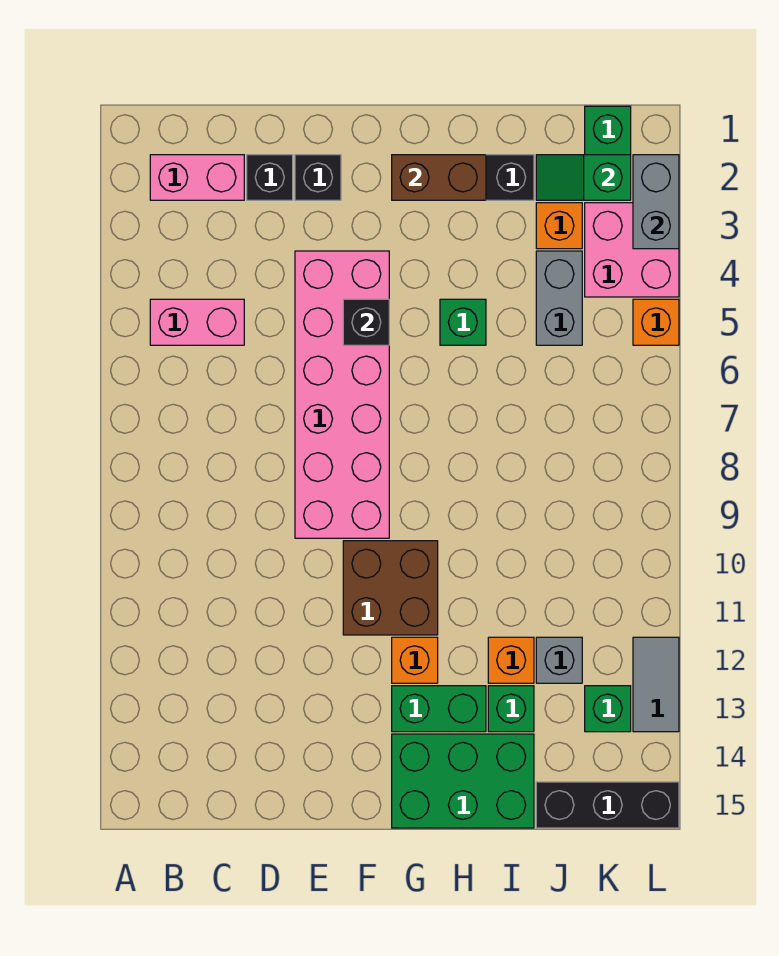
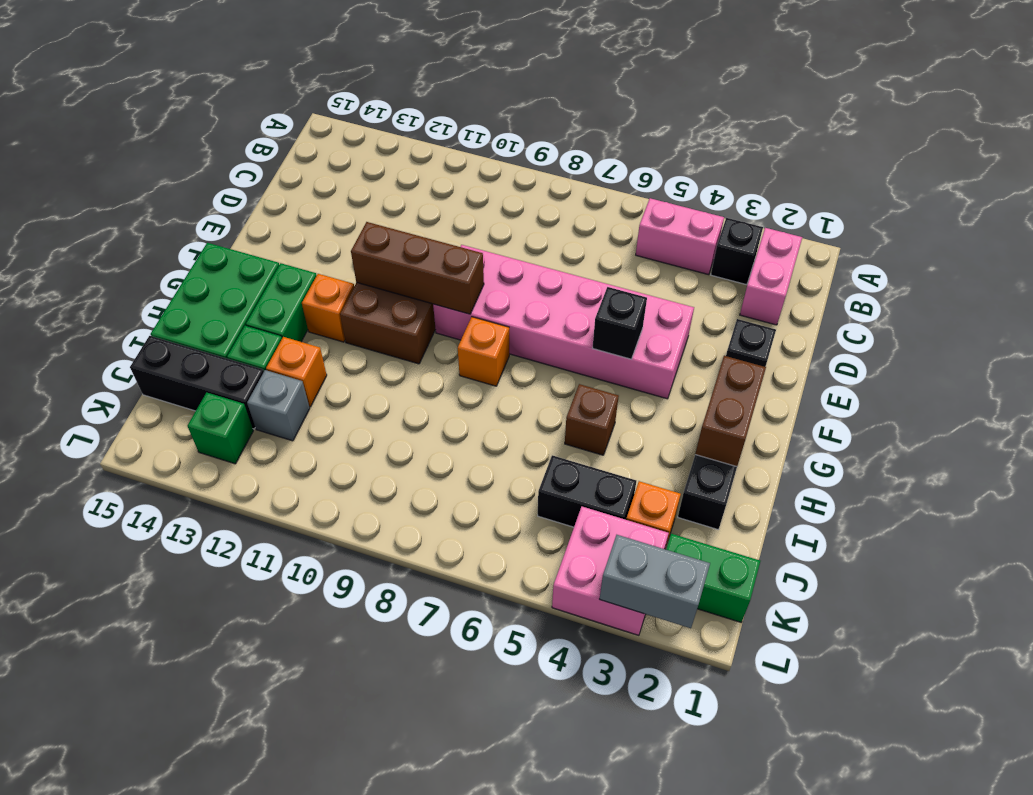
pink brick B5:C5 level 1 -> pink brick B4:B5 level 1
black brick D2 level 1 -> black brick B3 level 1
none -> brown brick F9:F11 level 2
green brick H5 level 1 -> brown brick H5 level 1
green slope J2:K2 level 2 top K -> none
grey brick J4:J5 level 1 -> black brick J4:J5 level 1
black brick J15:L15 level 1 -> black brick J13:J15 level 1
orange brick L5 level 1 -> orange brick G8 level 1
grey tile L12:L13 level 1 -> none

